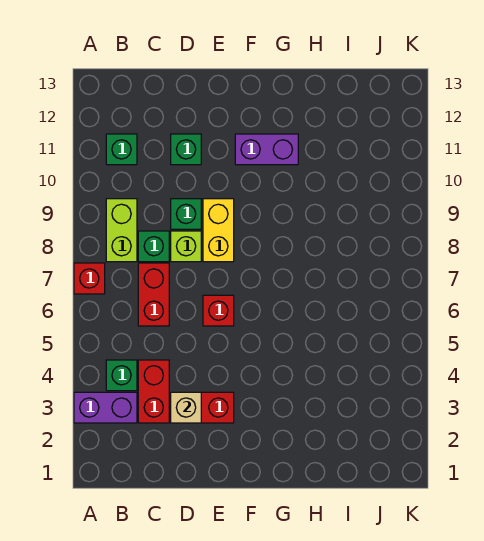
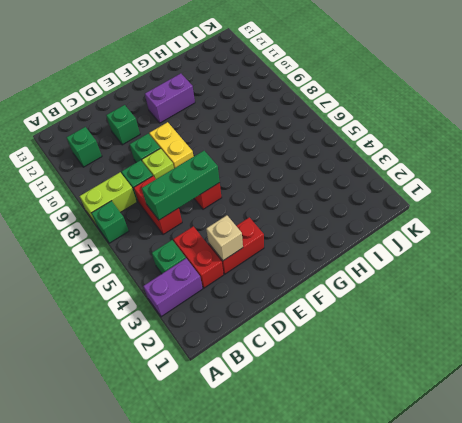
red brick A7 level 1 -> green brick A7 level 1
lime brick B8:B9 level 1 -> lime brick A8:B8 level 1
none -> green brick C6:E6 level 2

